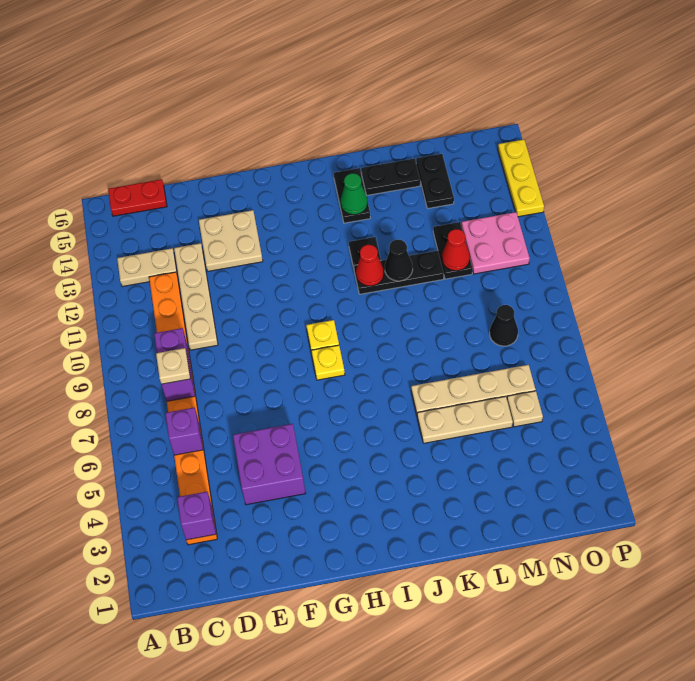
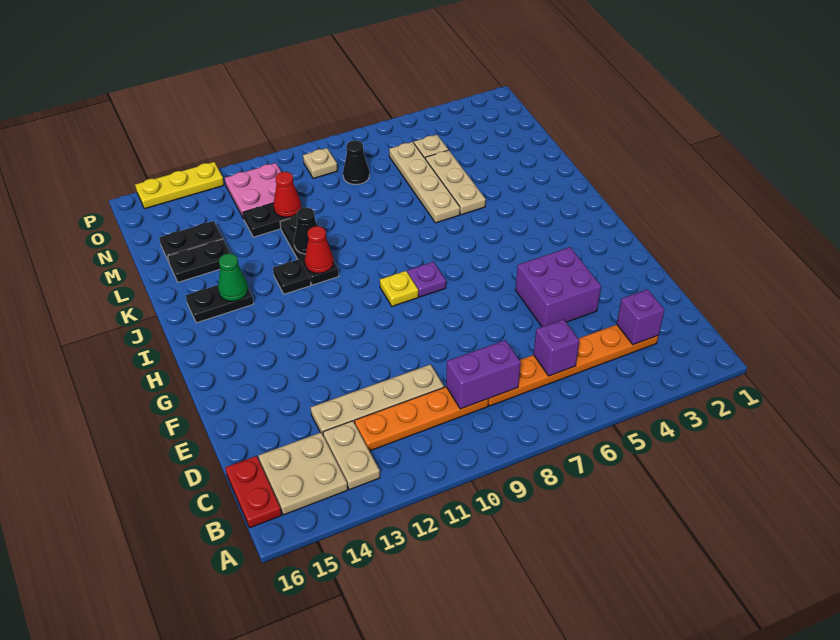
tan plate C8 level 3 -> tan plate O9 level 1
tan plate E13:F14 level 1 -> tan plate B14:C15 level 1
yellow plate H8 level 1 -> purple plate H8 level 1
black plate K15:L15 level 1 -> black plate L14:L15 level 1

